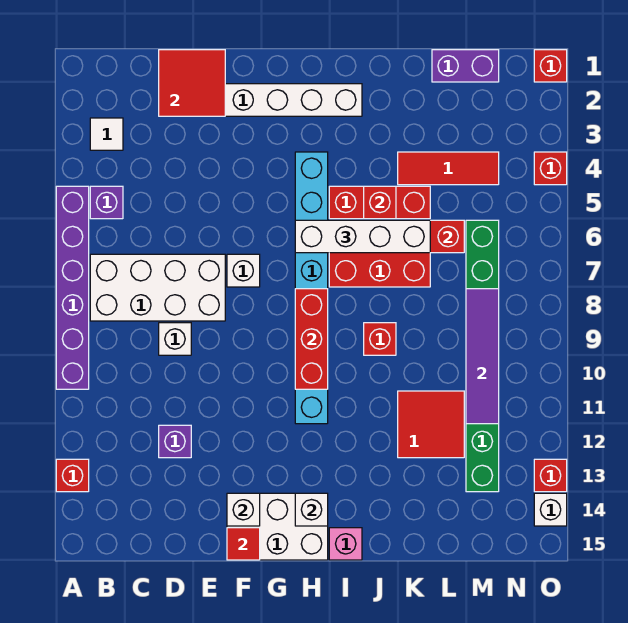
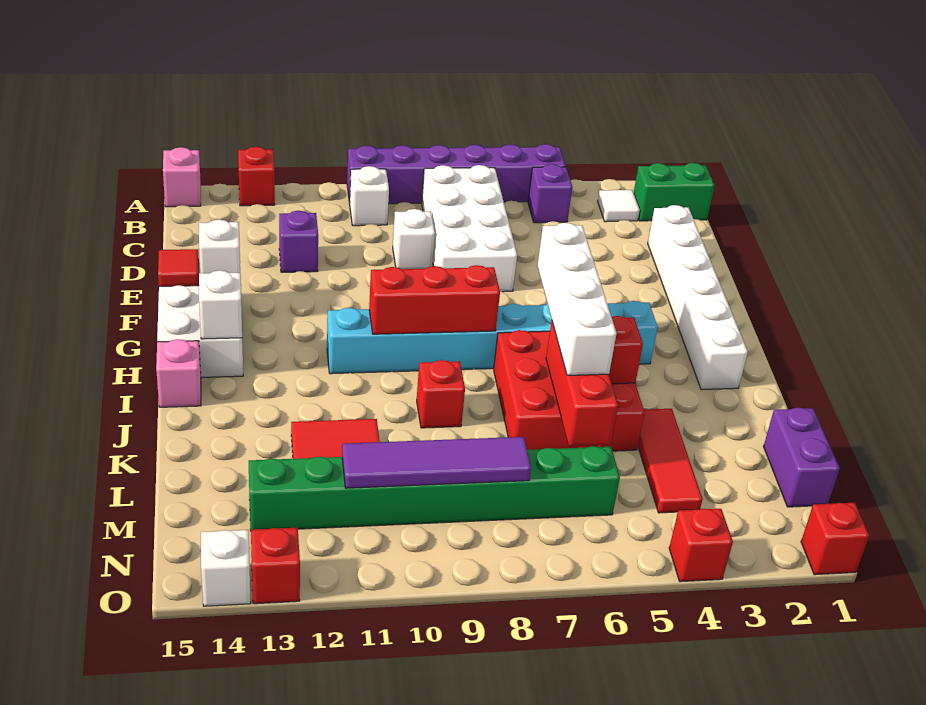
none -> pink brick A15 level 1
none -> green brick B1:B2 level 1
red tile D1:E2 level 2 -> none
white brick F7 level 1 -> white brick B10 level 1

